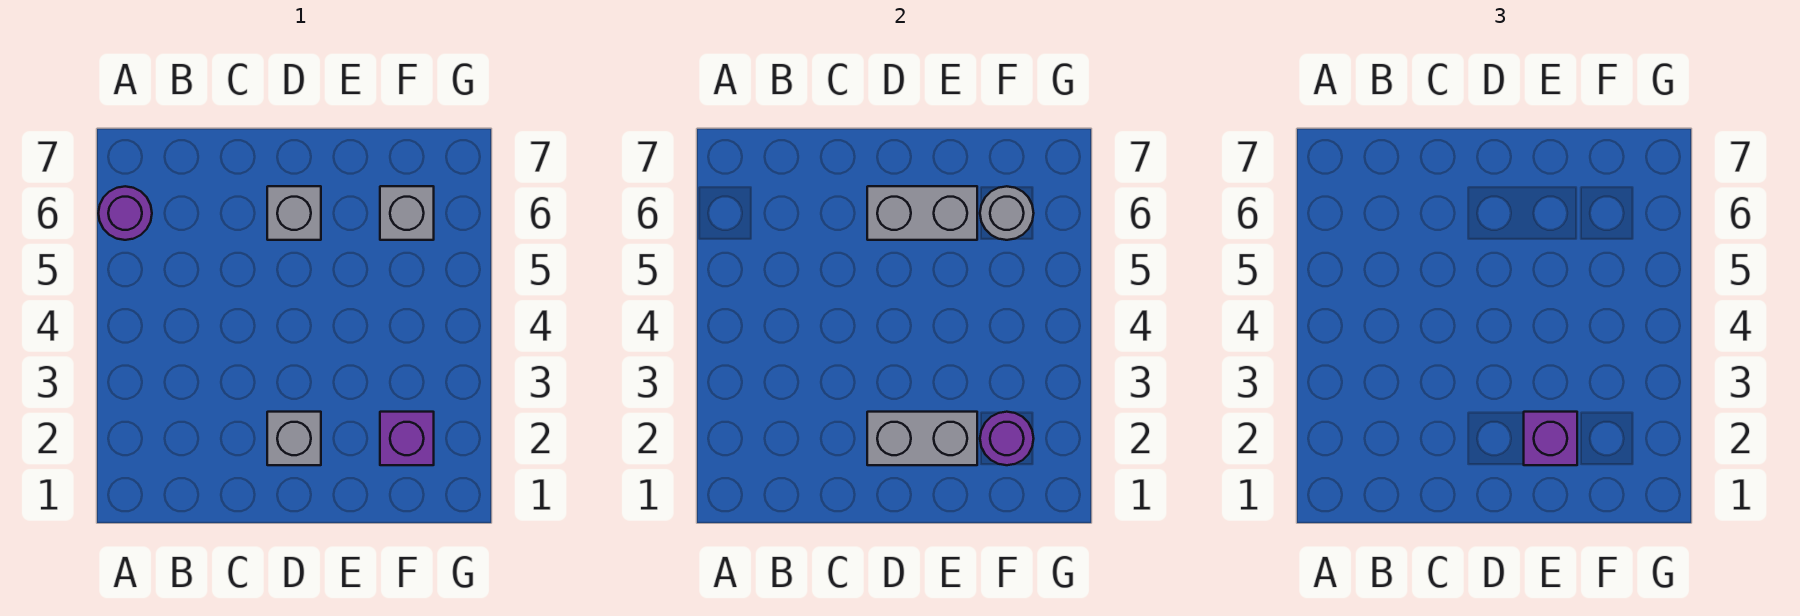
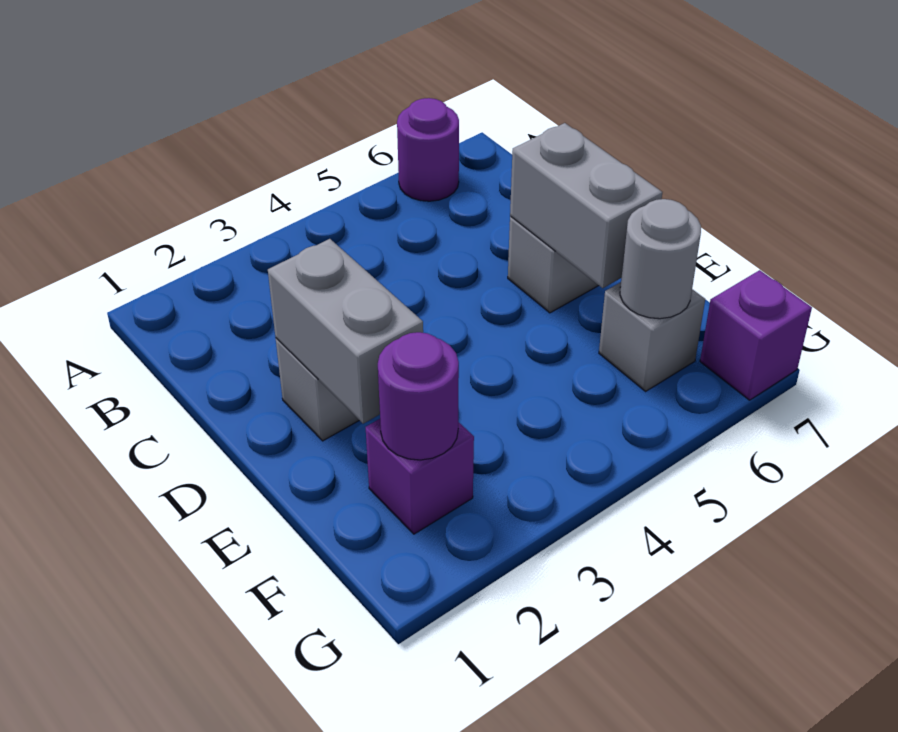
purple brick E2 level 3 -> purple brick G7 level 1

